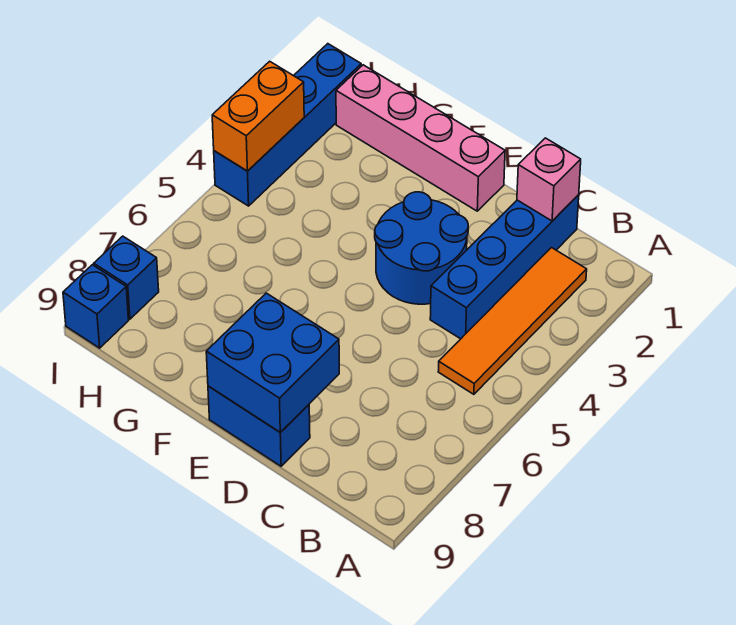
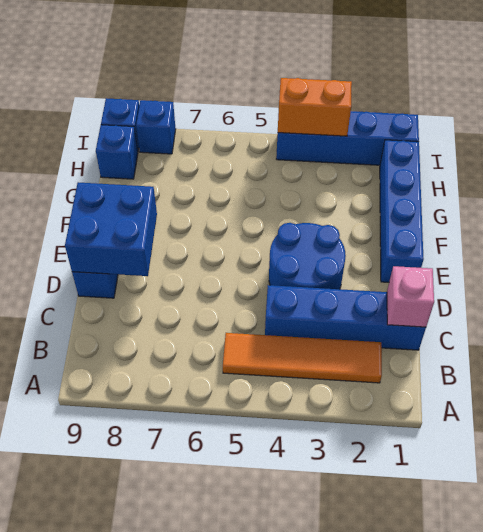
pink brick E1:H1 level 1 -> blue brick E1:H1 level 1
none -> blue brick H9 level 1

